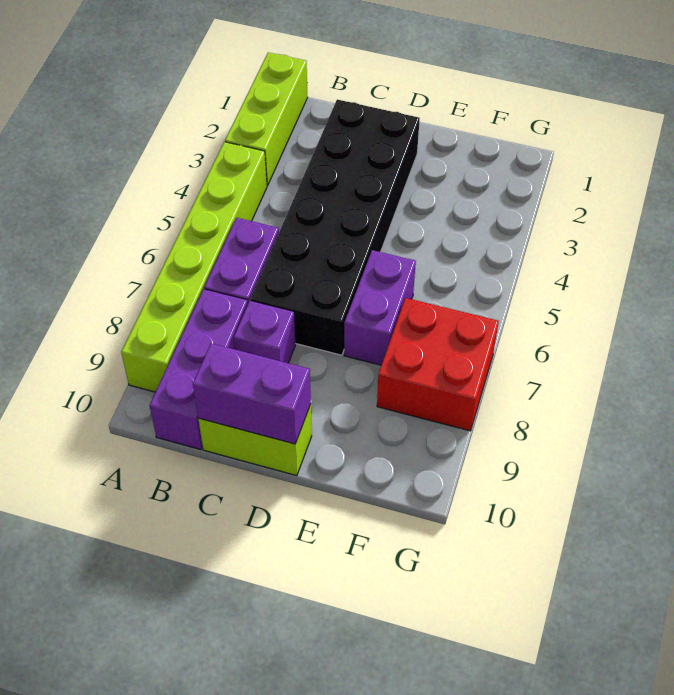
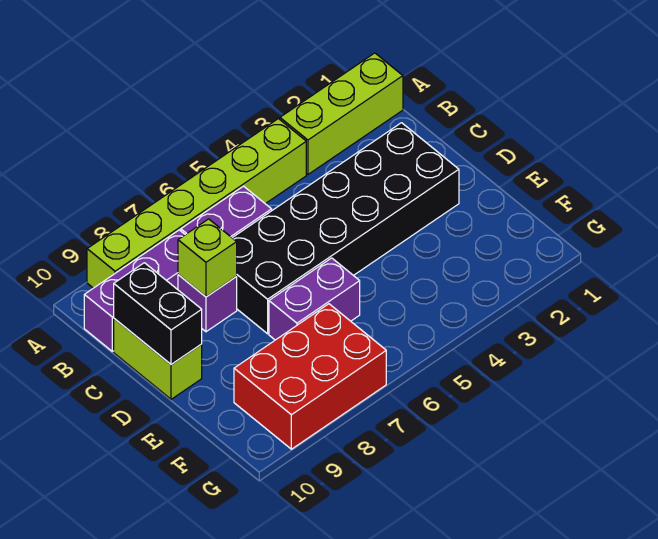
none -> lime brick C8 level 2
purple brick C10:D10 level 2 -> black brick C10:D10 level 2
red brick F7:G8 level 1 -> red brick F7:G9 level 1

